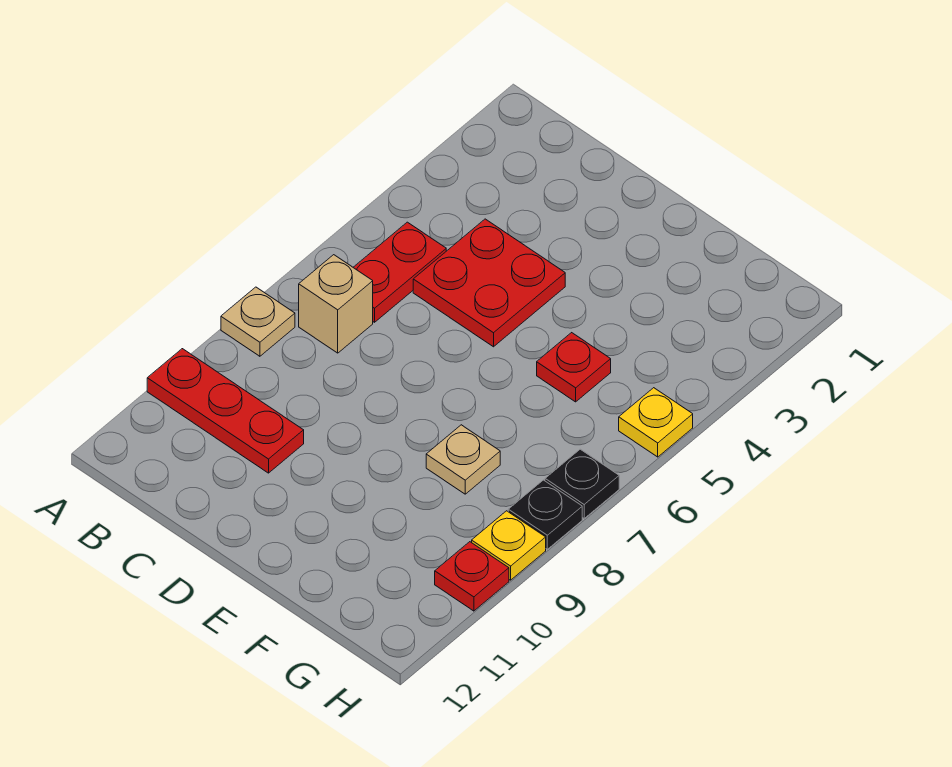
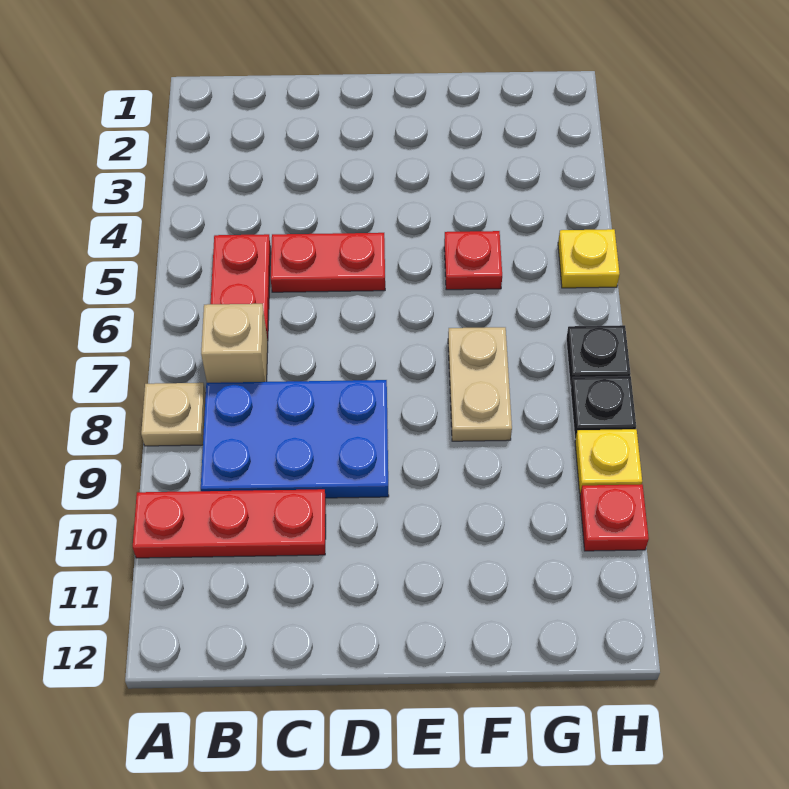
none -> blue plate B8:D9 level 1
red plate C4:D5 level 1 -> red plate C5:D5 level 1
tan plate F8 level 1 -> tan plate F7:F8 level 1

